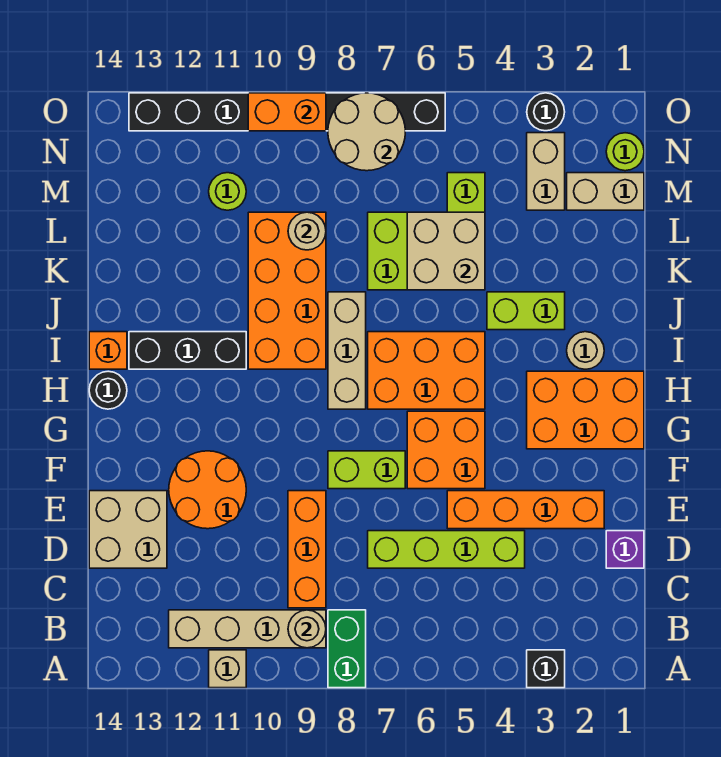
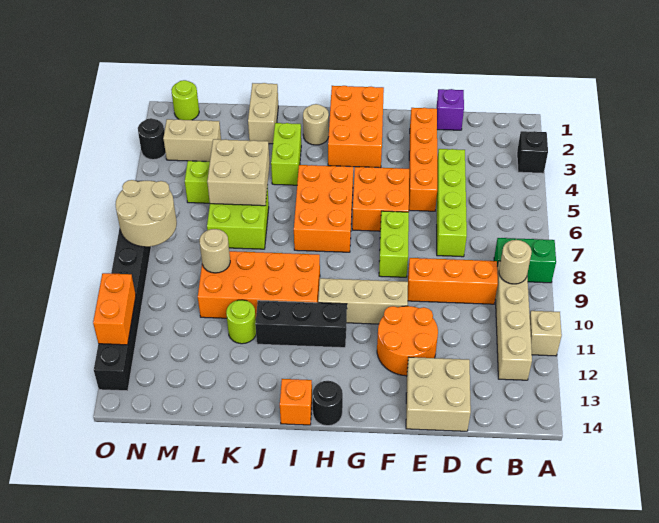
tan brick H8:J8 level 1 -> tan brick F10:H10 level 1
black brick I11:I13 level 1 -> black brick H11:J11 level 1
tan brick M1:M2 level 1 -> tan brick K1:K2 level 1
lime round brick M11 level 1 -> lime round brick K11 level 1
orange brick O9:O10 level 2 -> orange brick O11:O12 level 2

